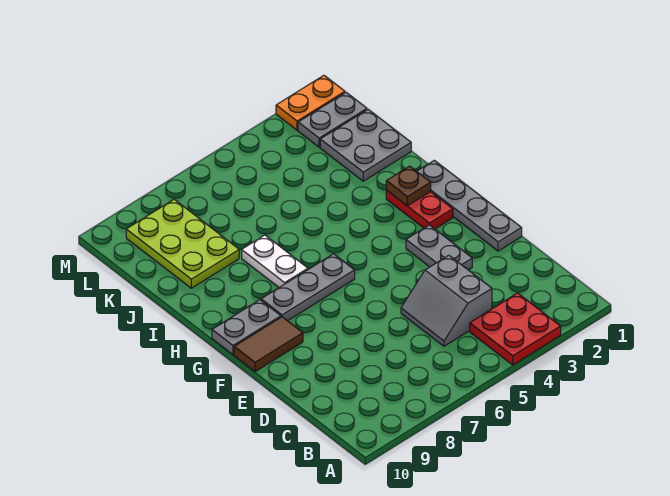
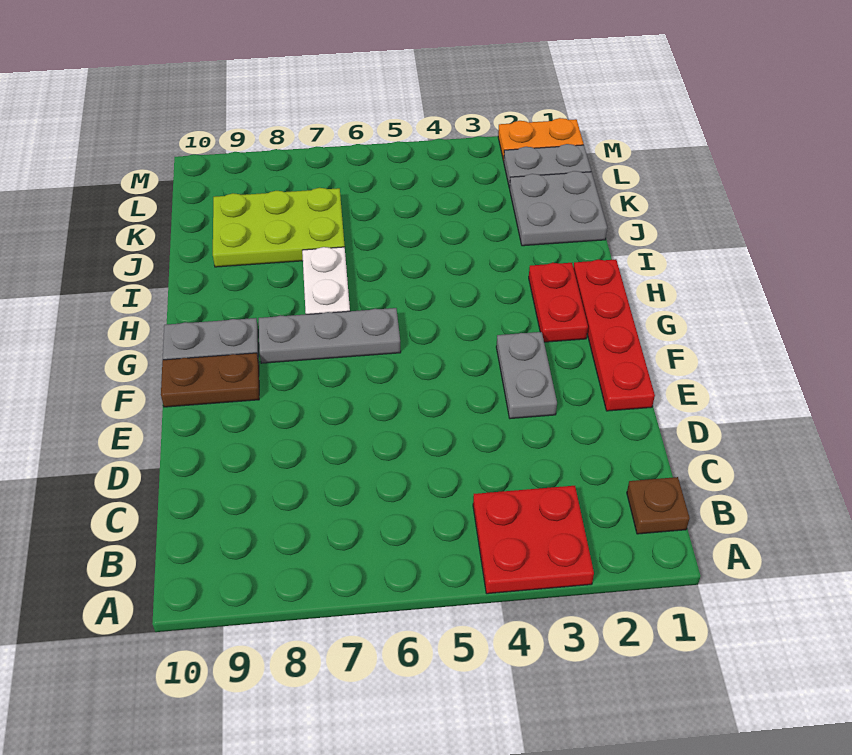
grey slope C4:D5 level 1 top 4 -> none
grey plate E1:H1 level 1 -> red plate E1:H1 level 1
brown tile F9:F10 level 1 -> brown plate F9:F10 level 1
brown plate H2 level 2 -> brown plate B1 level 1
lime plate J8:L9 level 1 -> lime plate J7:K9 level 1

